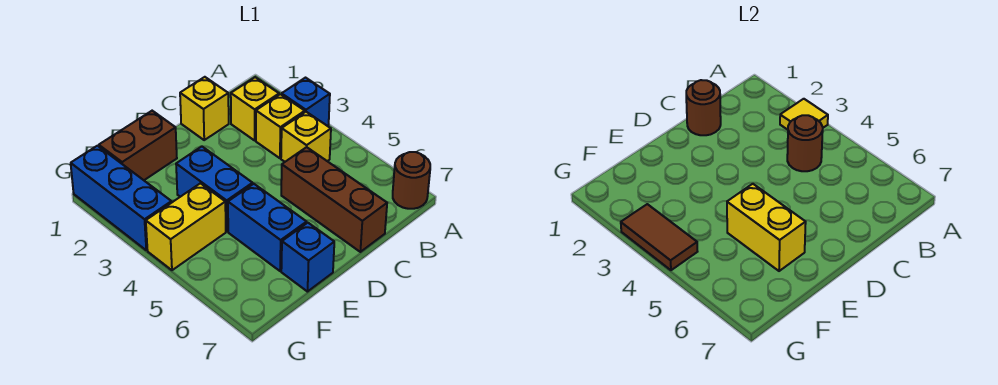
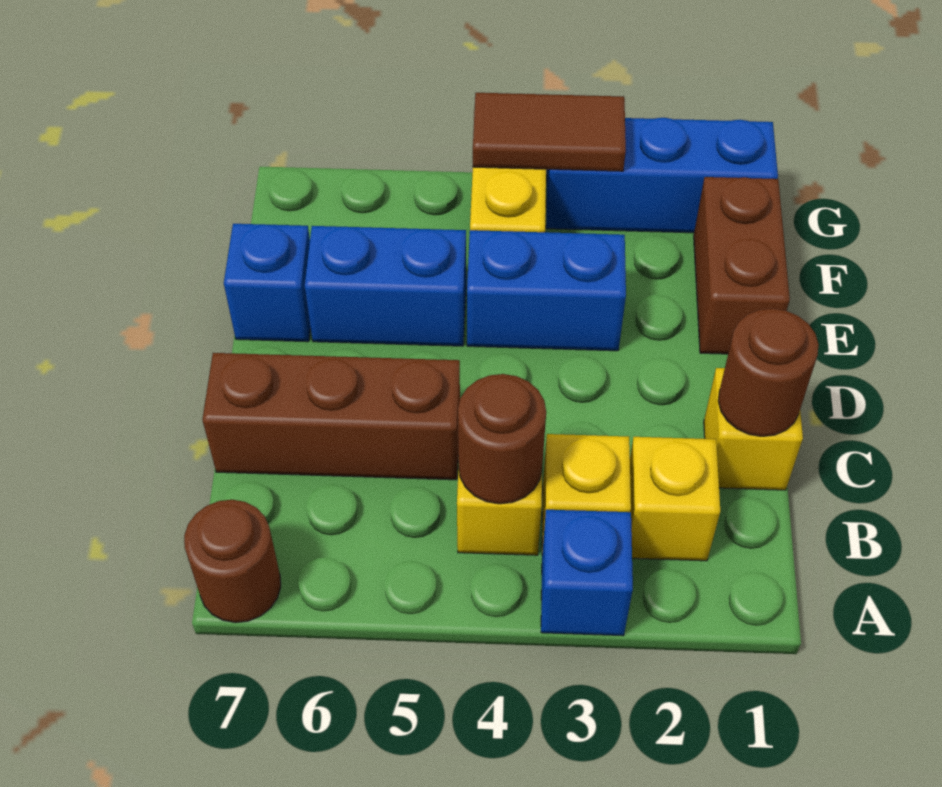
yellow tile A3 level 2 -> none
yellow brick E5:E6 level 2 -> none

